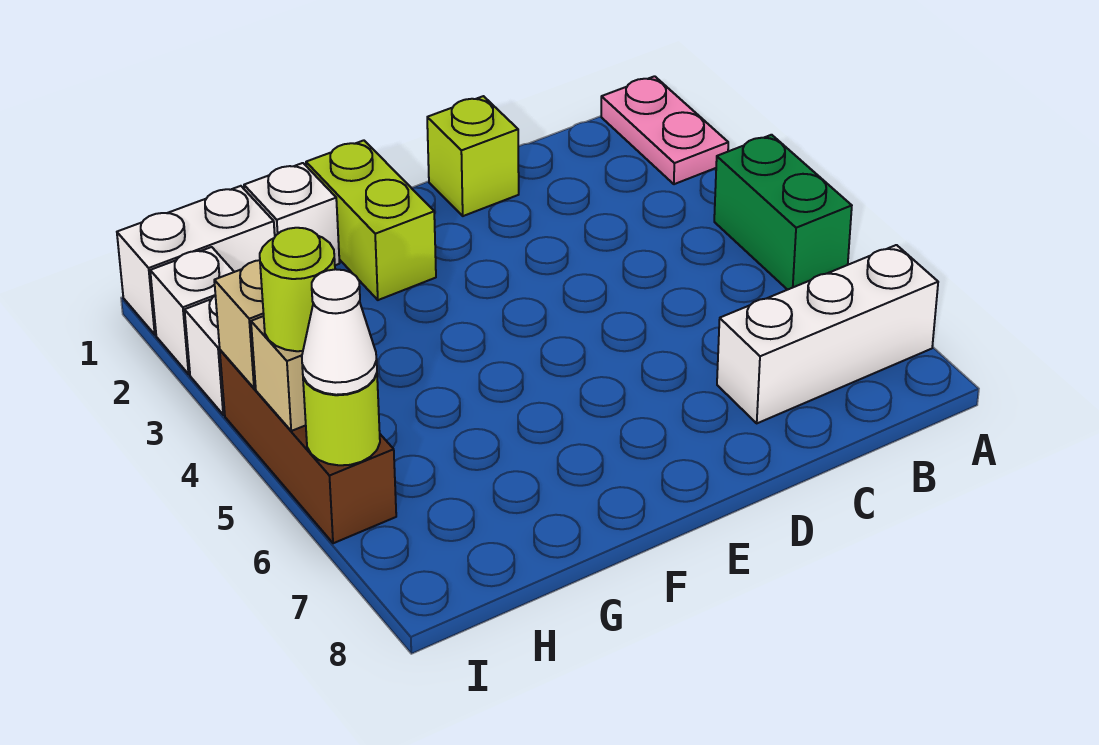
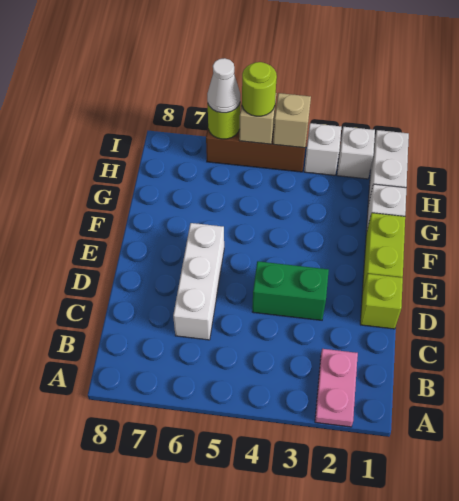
pink plate A1:A2 level 1 -> pink plate A2:B2 level 1
green brick A4:A5 level 1 -> green brick D3:D4 level 1
white brick A7:C7 level 1 -> white brick C6:E6 level 1
lime brick F1:F2 level 1 -> lime brick E1:F1 level 1

